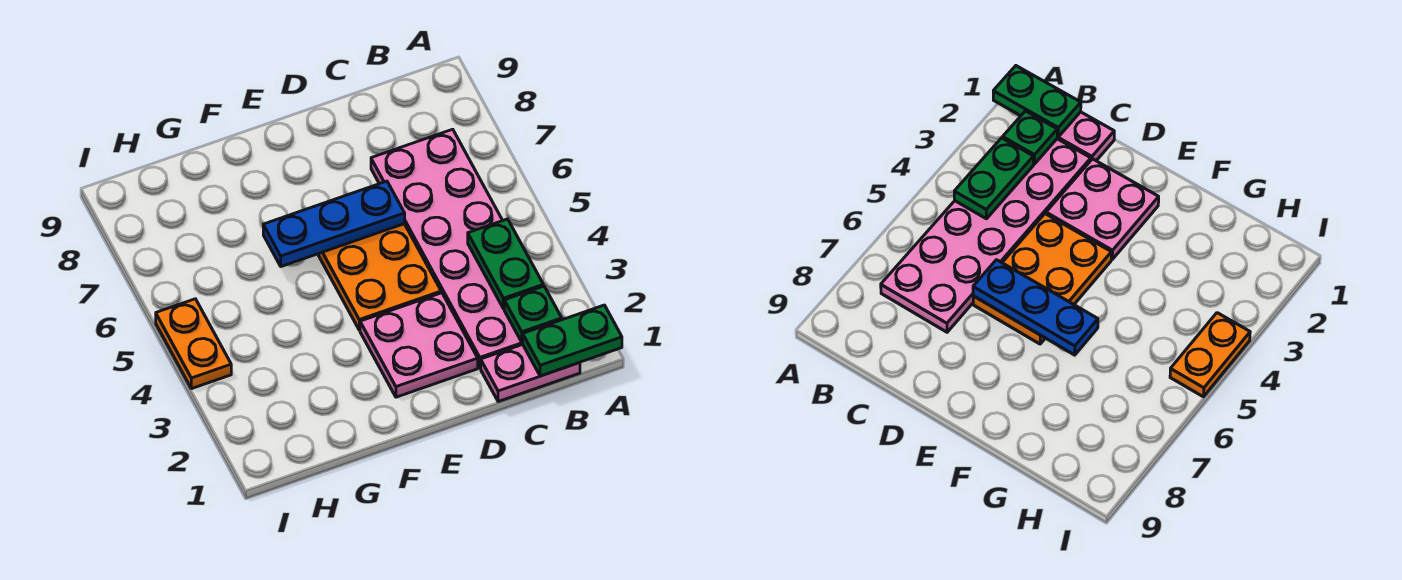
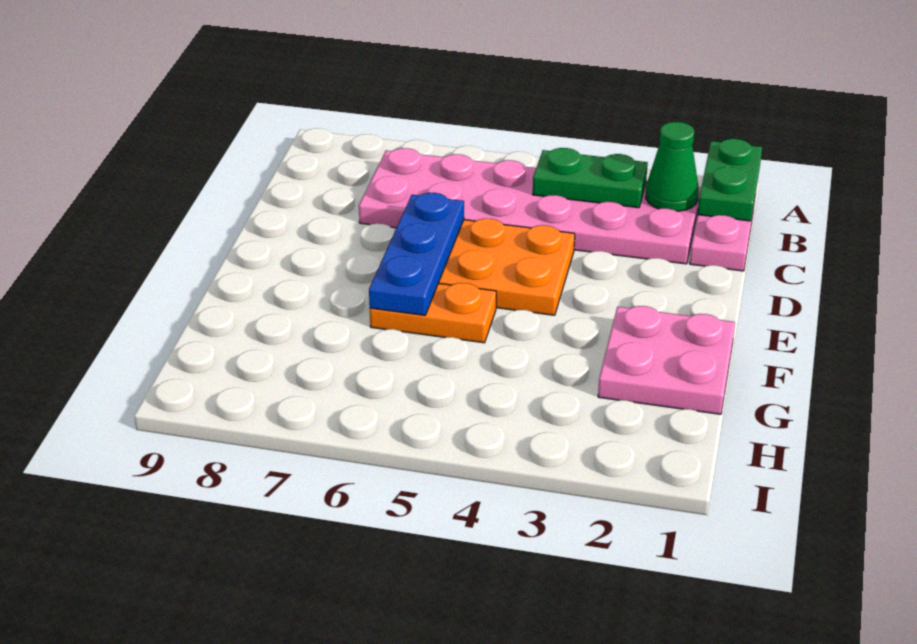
green plate B2 level 2 -> green cone B2 level 2
pink plate D2:E3 level 1 -> pink plate F1:G2 level 1
orange plate I4:I5 level 1 -> orange plate F5:F6 level 1

